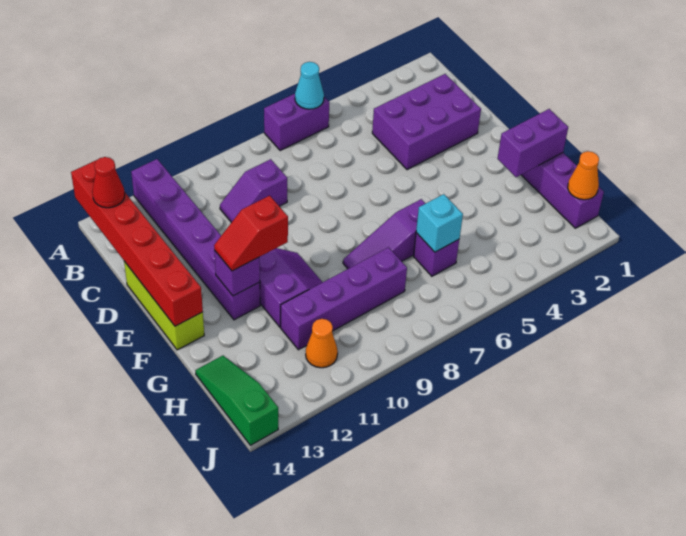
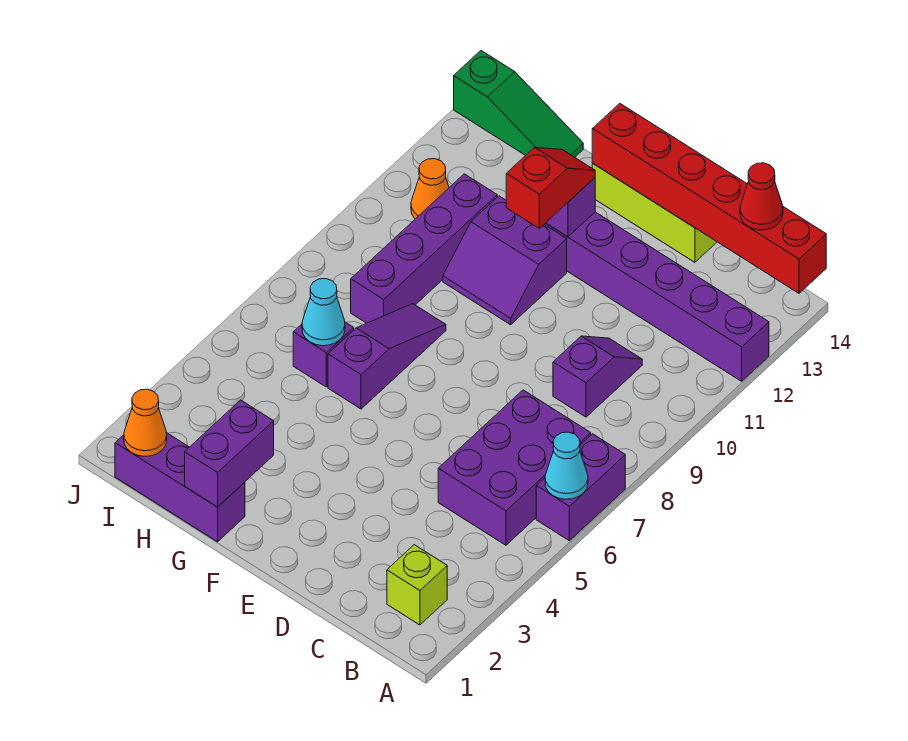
none -> lime brick B2 level 1
purple brick C2:D4 level 1 -> purple brick B5:C7 level 1
cyan brick H6 level 2 -> cyan cone H6 level 2

